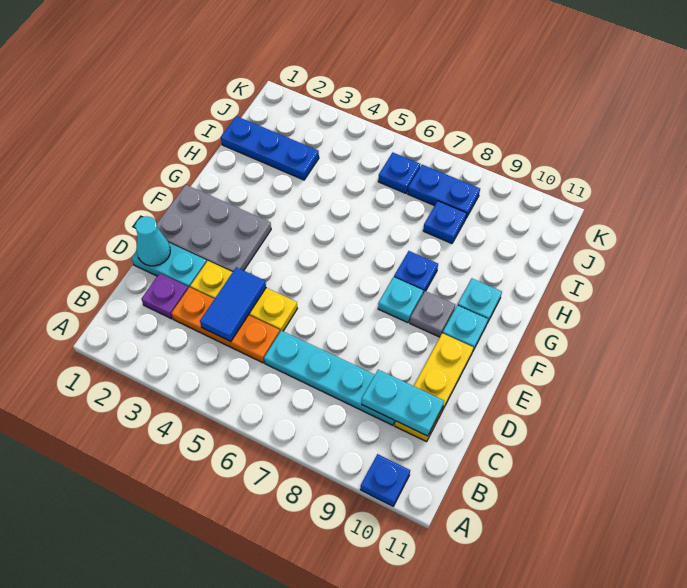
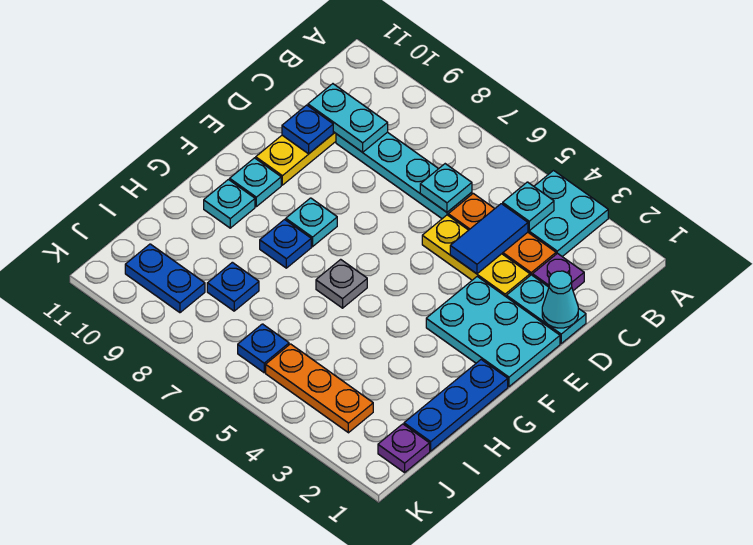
none -> cyan plate A3:B4 level 1
blue plate A10 level 1 -> blue plate D10 level 2
none -> cyan plate B4 level 2
none -> cyan plate C6 level 2
grey plate E1:F3 level 1 -> cyan plate E1:F3 level 1
grey plate F9 level 1 -> grey plate G6 level 1
blue plate I1:I3 level 1 -> blue plate G1:I1 level 1
none -> purple plate J1 level 1
none -> orange plate J3:J5 level 1
blue plate J7:J8 level 1 -> blue plate J9:J10 level 1

